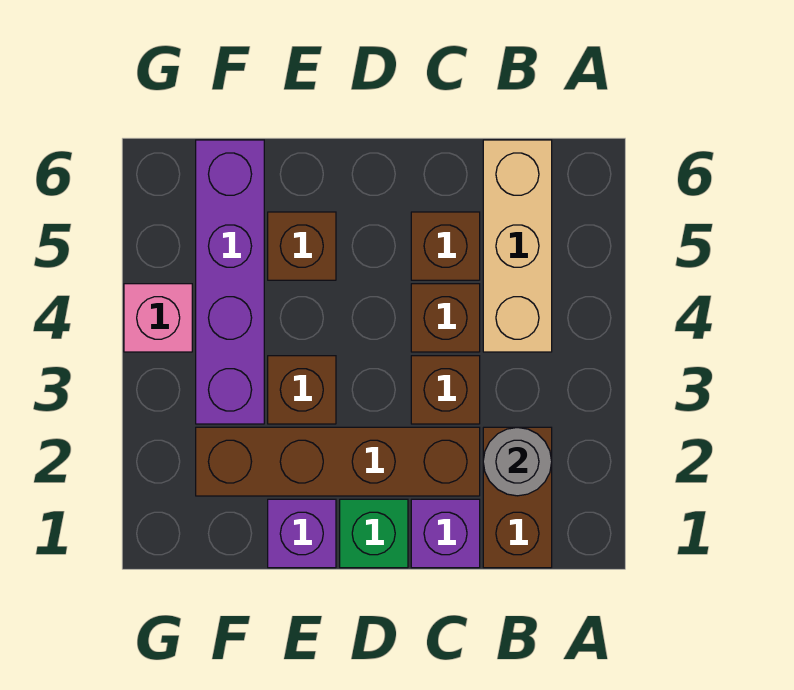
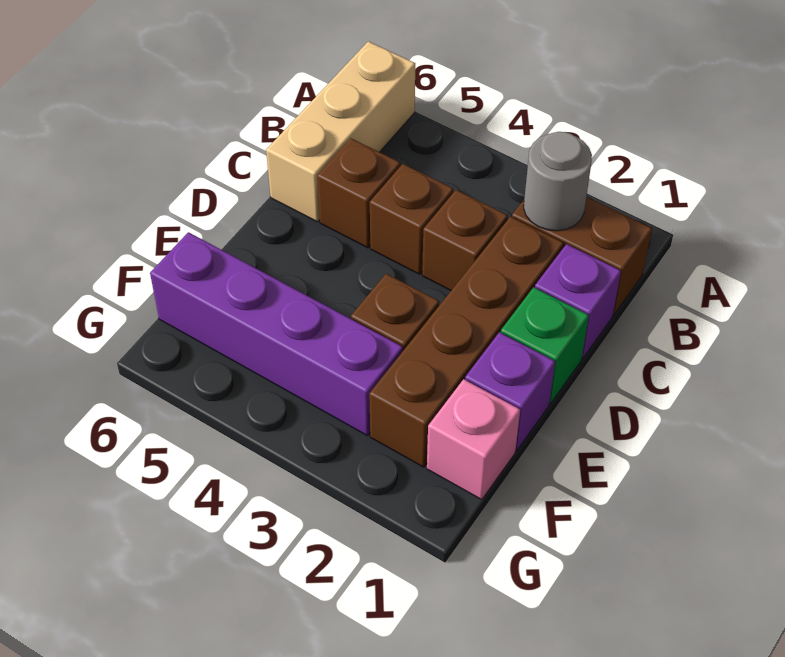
tan brick B4:B6 level 1 -> tan brick A6:C6 level 1
brown brick E5 level 1 -> none
pink brick G4 level 1 -> pink brick F1 level 1

